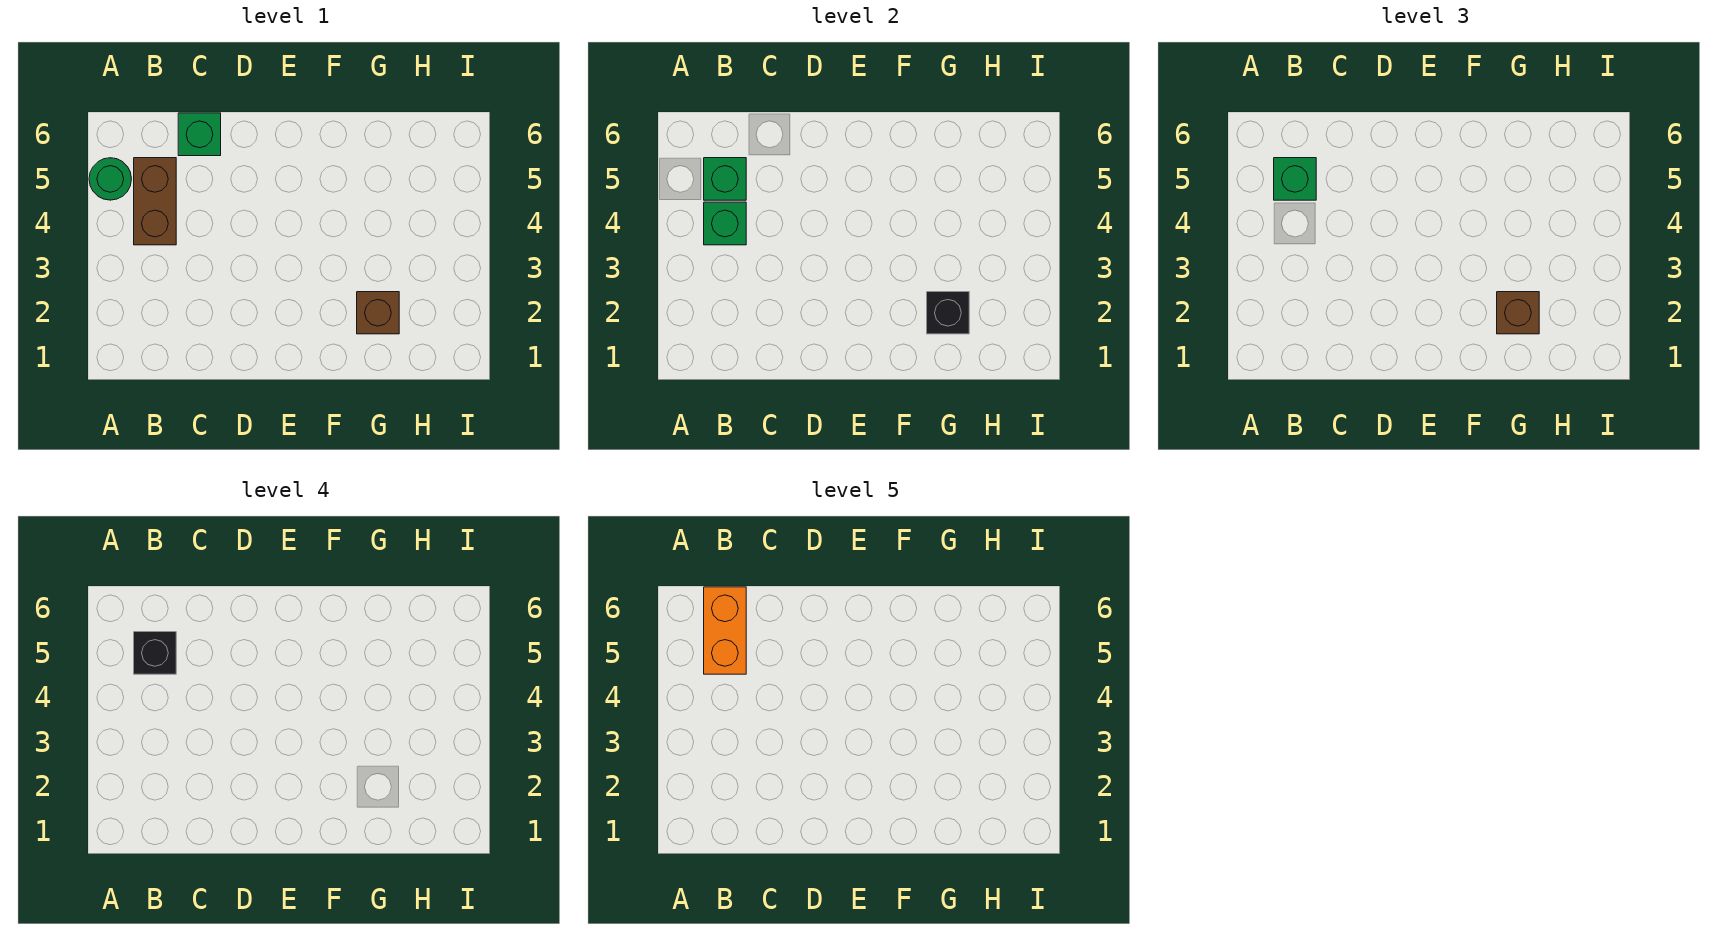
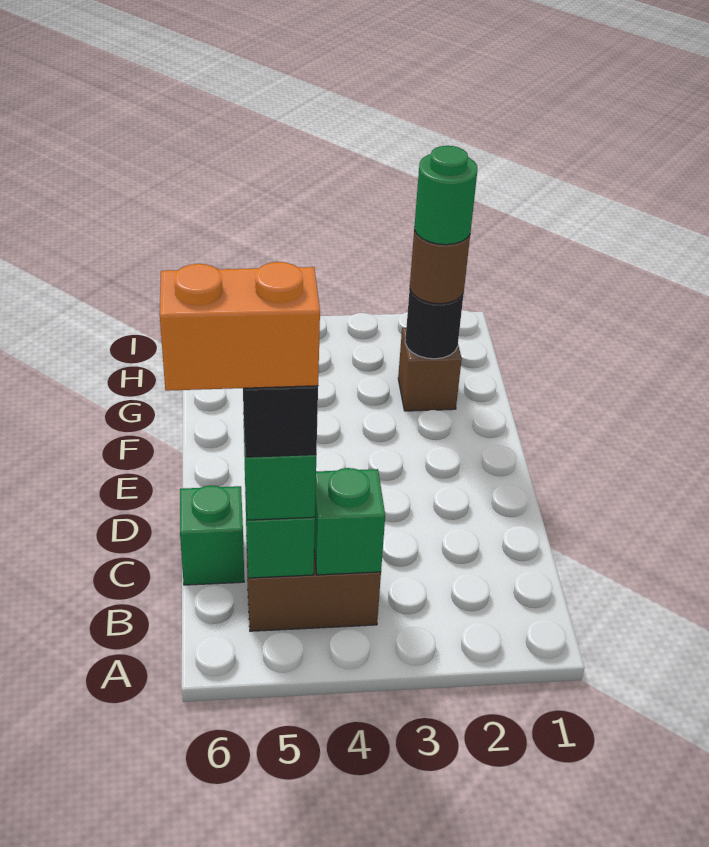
green round brick A5 level 1 -> green round brick G2 level 4
black brick G2 level 2 -> black round brick G2 level 2
brown brick G2 level 3 -> brown round brick G2 level 3

